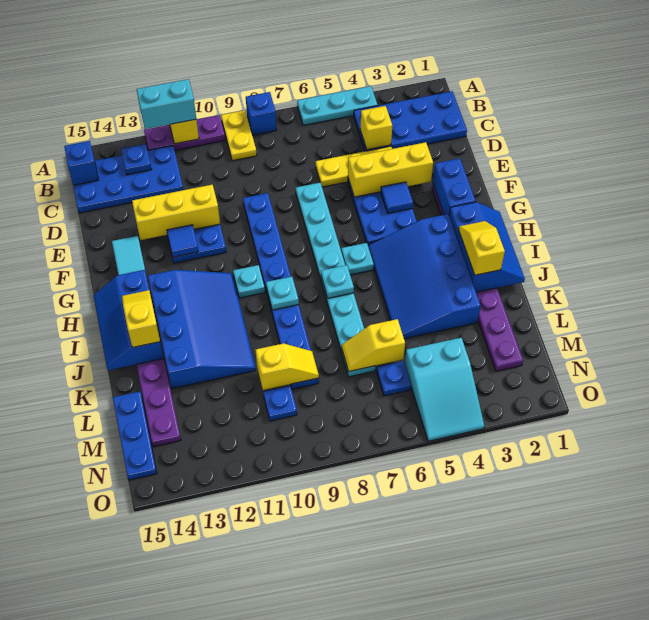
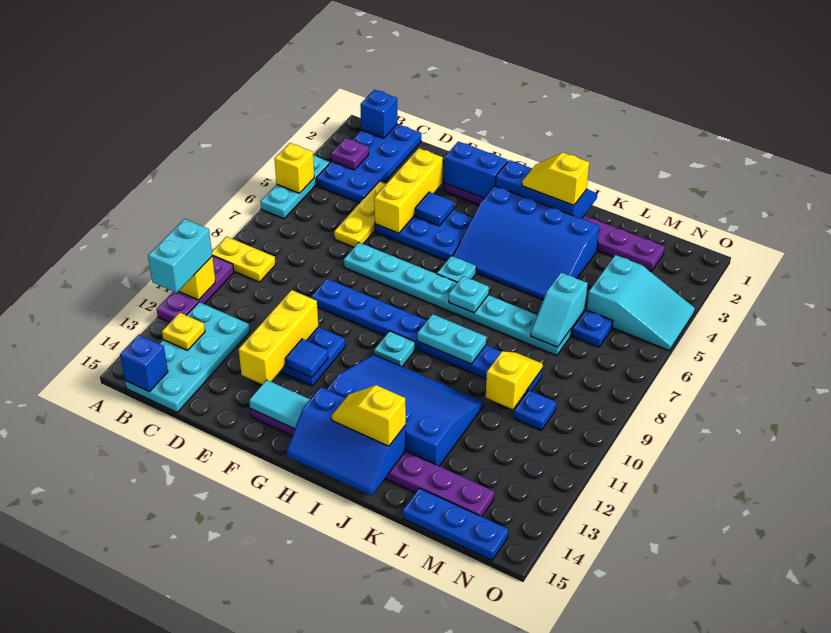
blue brick A8 level 1 -> blue brick B1 level 2
none -> purple plate B3 level 2
blue plate B12:C15 level 1 -> cyan plate B12:C15 level 1
blue plate B13 level 2 -> yellow plate B13 level 2
yellow brick C4 level 2 -> yellow brick A5 level 2
cyan plate I9 level 2 -> cyan plate I9:J9 level 2
yellow slope L6:L7 level 2 top 6 -> cyan slope L6:L7 level 2 top 6

